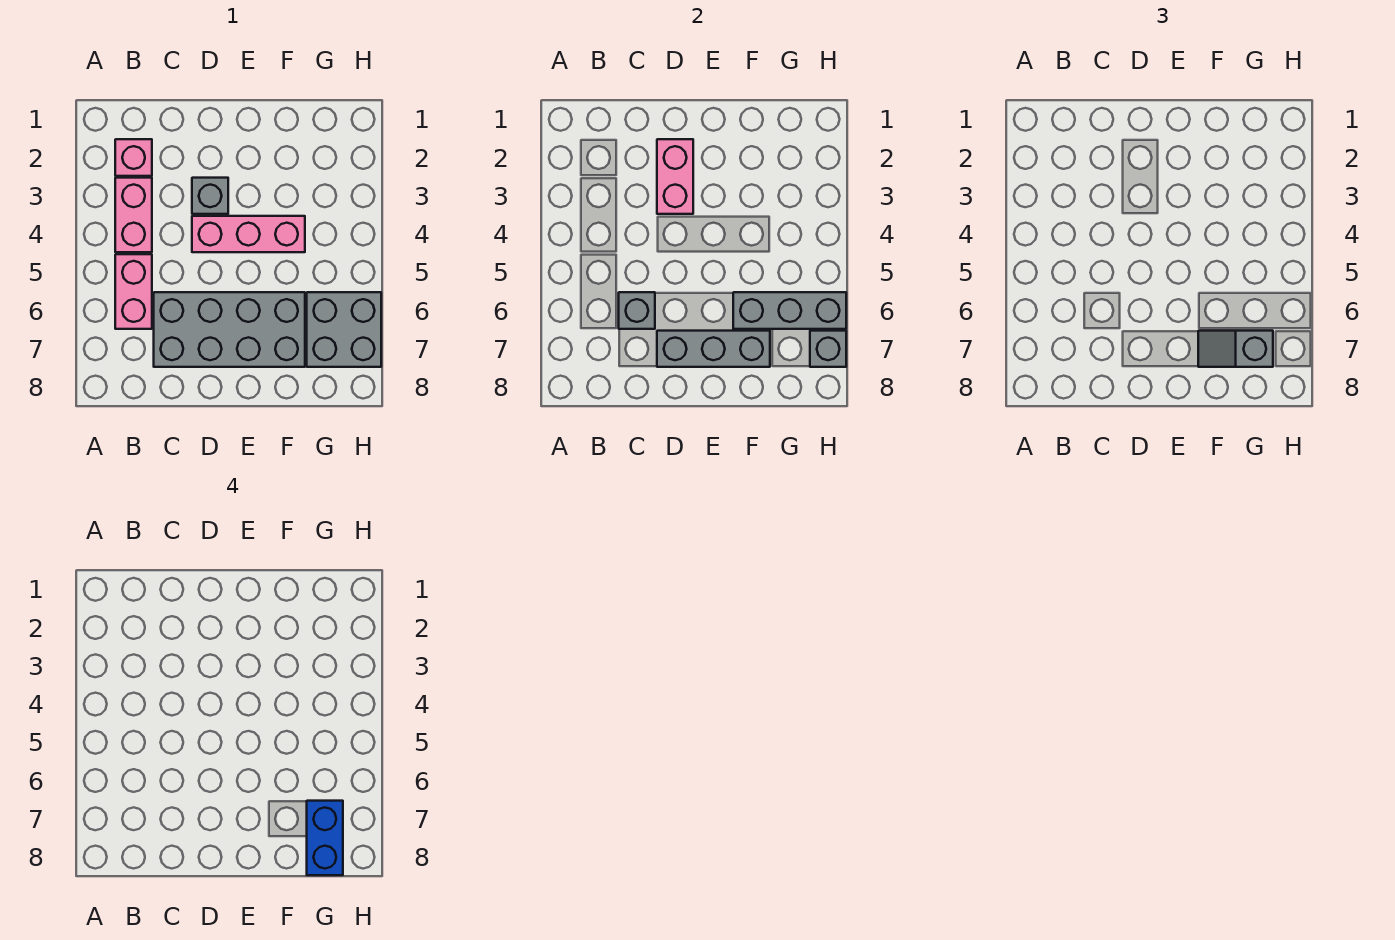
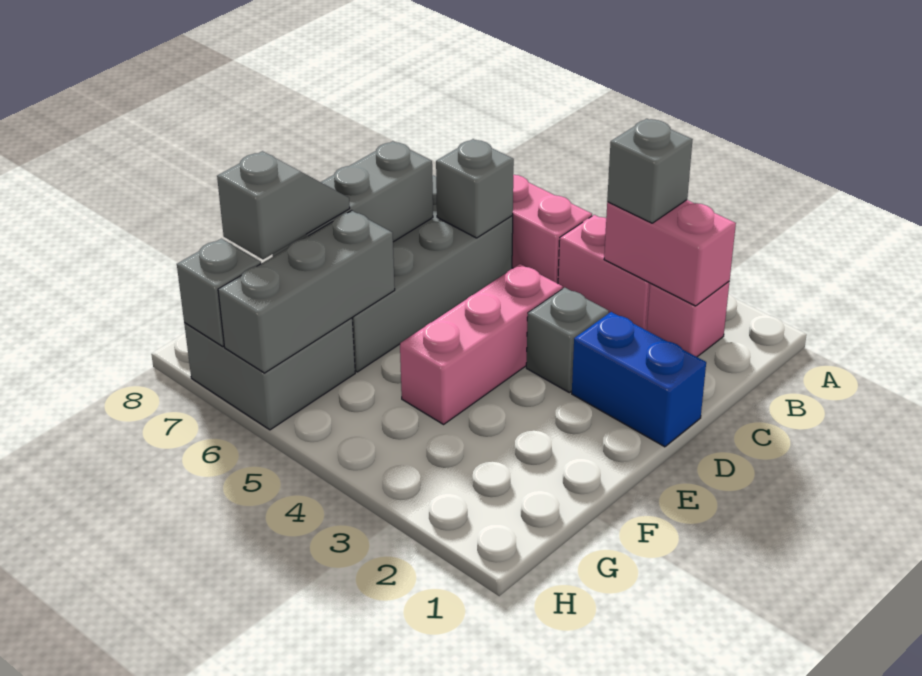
none -> grey brick B3 level 3
pink brick D2:D3 level 2 -> pink brick B2:B3 level 2
blue brick G7:G8 level 4 -> blue brick D1:D2 level 1

